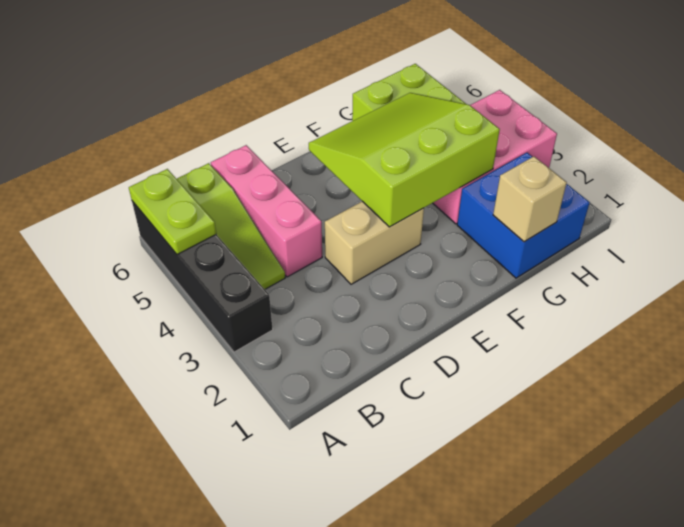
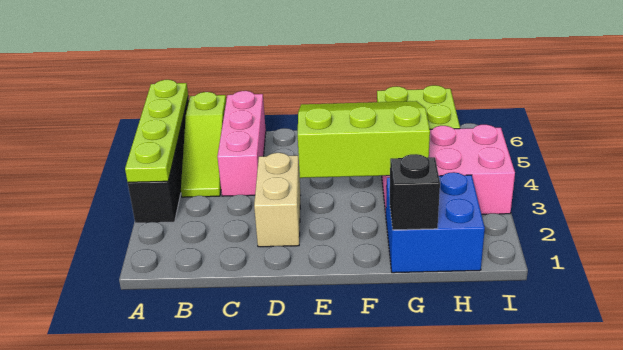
lime plate A5:A6 level 2 -> lime plate A3:A6 level 2
tan brick D3:E3 level 1 -> tan brick D2:D3 level 1
tan brick G1 level 2 -> black brick G1 level 2

